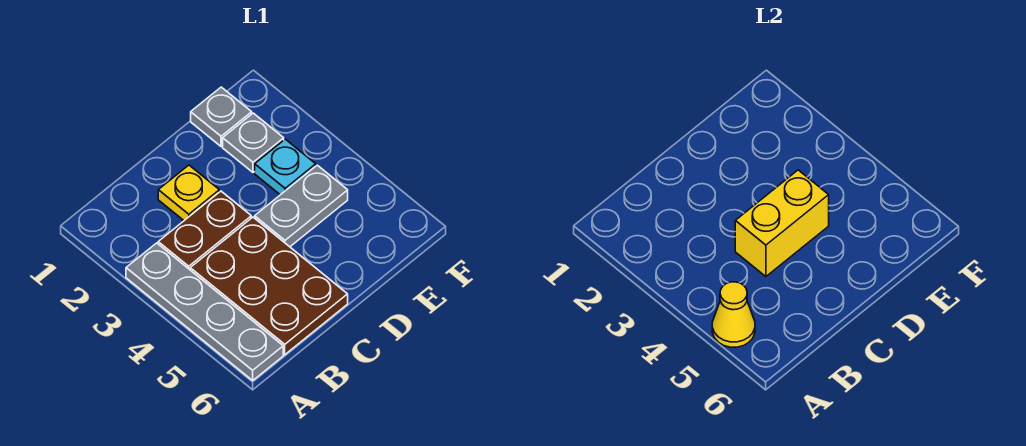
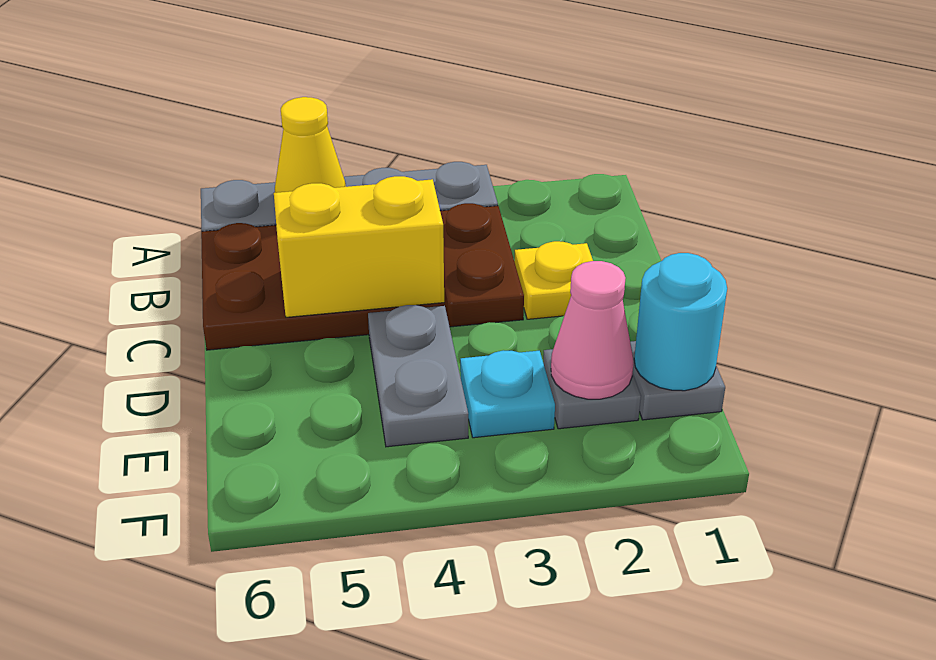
yellow brick C4:D4 level 2 -> yellow brick C4:C5 level 2
none -> cyan round brick E1 level 2
none -> pink cone E2 level 2

